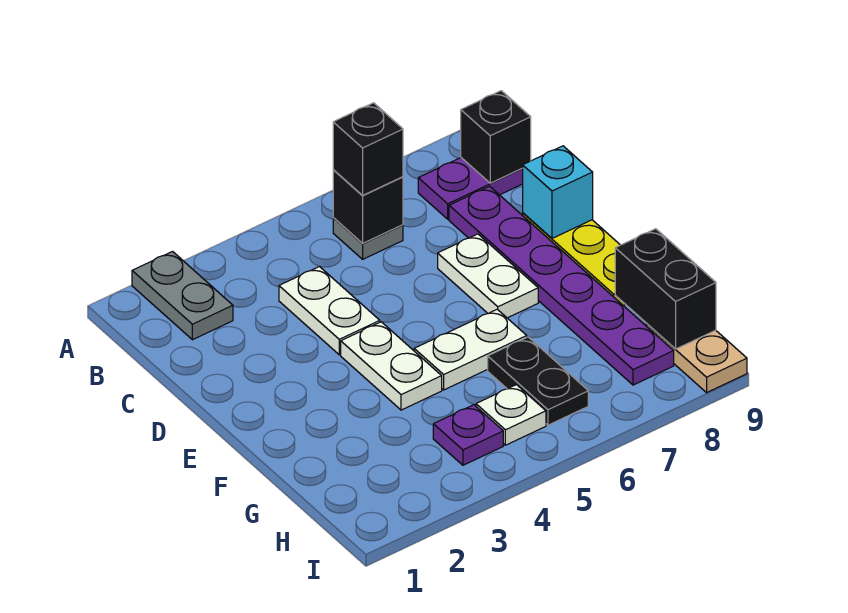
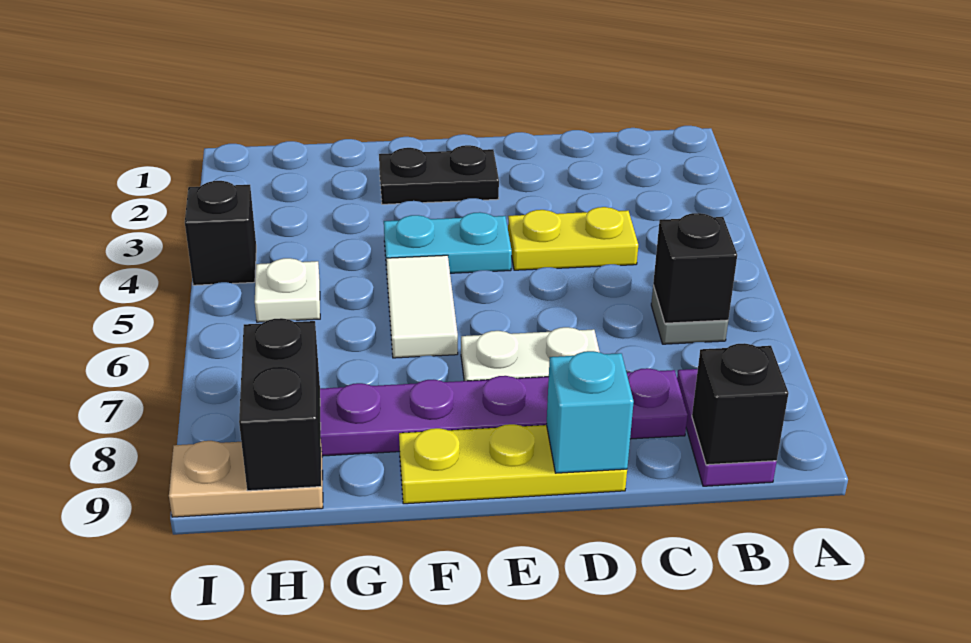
grey plate A2:B2 level 1 -> none
black brick B6 level 3 -> black brick I4 level 1
white plate C4:D4 level 1 -> yellow plate C4:D4 level 1
white plate E4:F4 level 1 -> cyan plate E4:F4 level 1
white plate F5:F6 level 1 -> white tile F5:F6 level 1
black plate G6:H6 level 1 -> black plate E2:F2 level 1
black brick G9:H9 level 2 -> black brick H8:H9 level 2
purple plate H4 level 1 -> none

